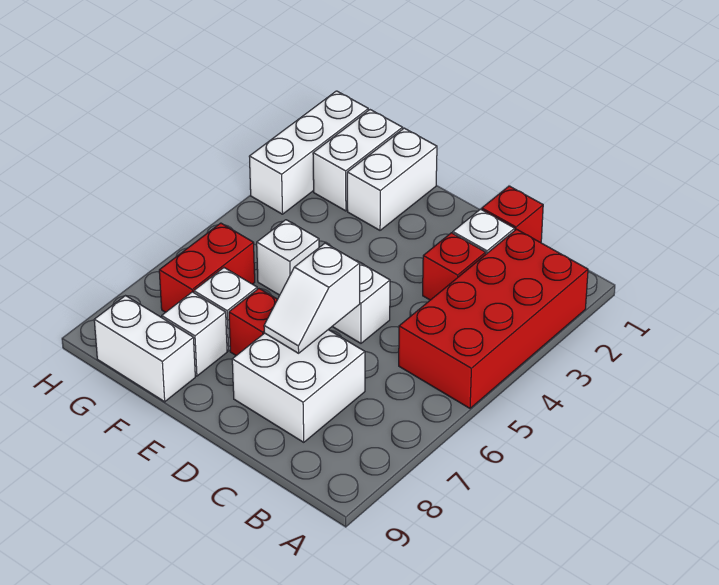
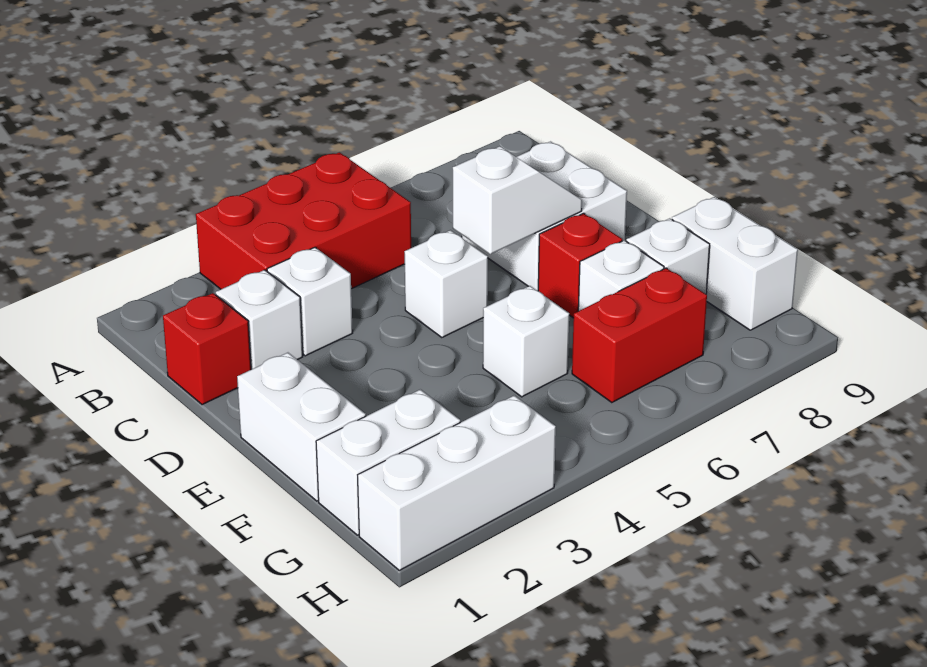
red brick A2:B5 level 1 -> red brick A3:B5 level 1
red brick C3 level 1 -> white brick C3 level 1
white brick F1:F2 level 1 -> white brick E1:F1 level 1

